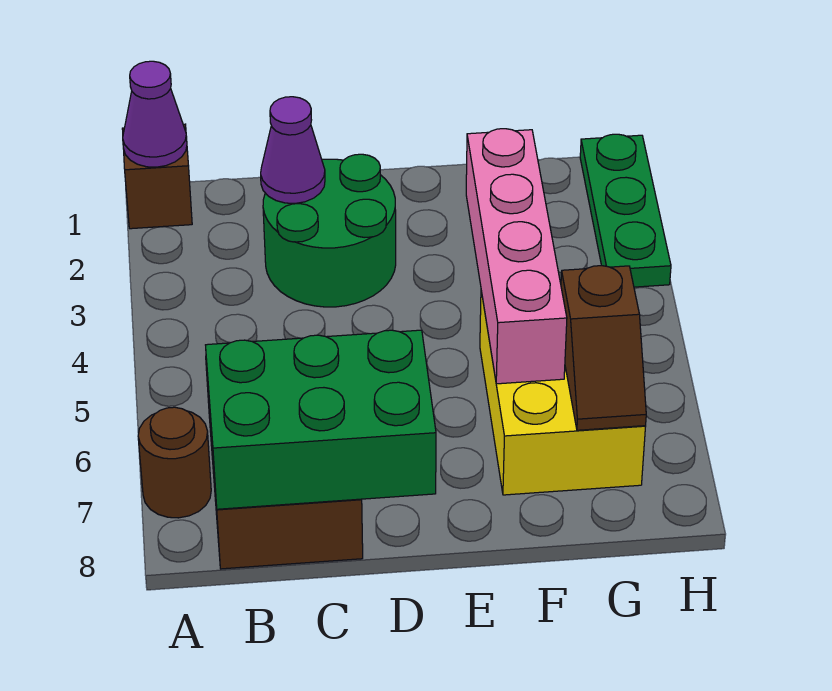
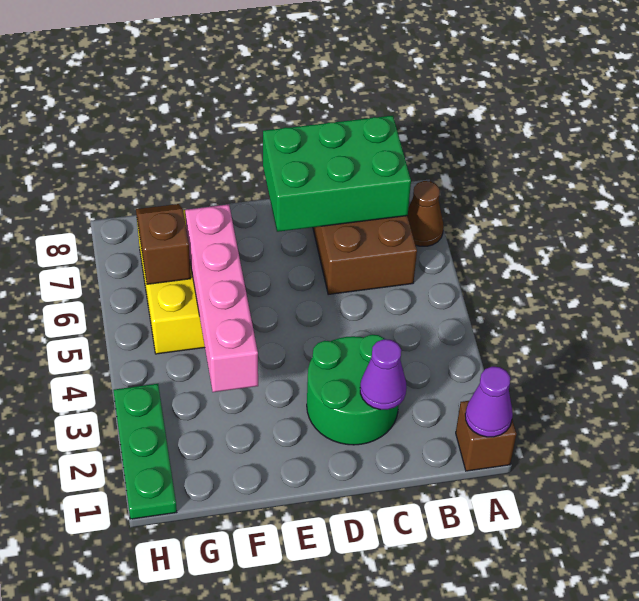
brown round brick A7 level 1 -> brown cone A7 level 1

